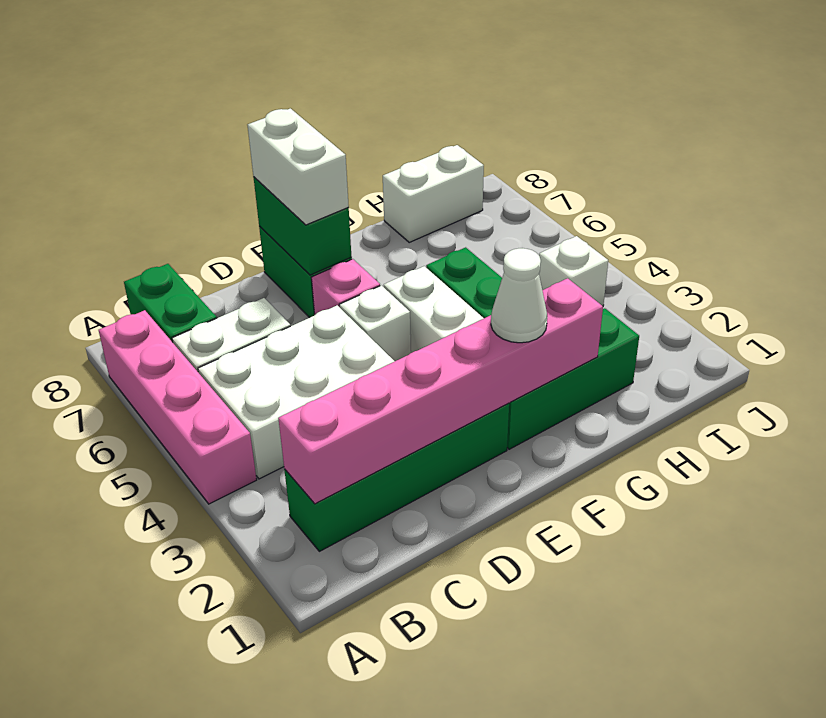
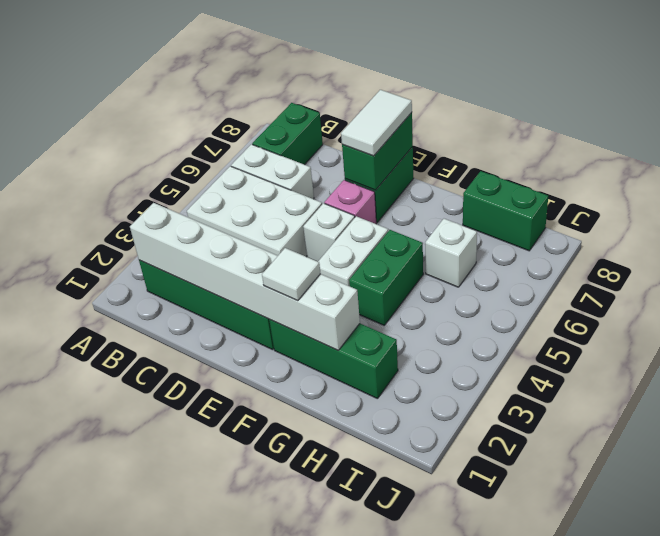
pink brick A4:A7 level 1 -> none
pink brick B2:G2 level 2 -> white brick B2:G2 level 2
white brick E7:E8 level 3 -> white tile E7:E8 level 3
white cone F2 level 3 -> white tile F2 level 3
white brick H8:I8 level 1 -> green brick H8:I8 level 1
white brick I4 level 1 -> white brick H6 level 1

